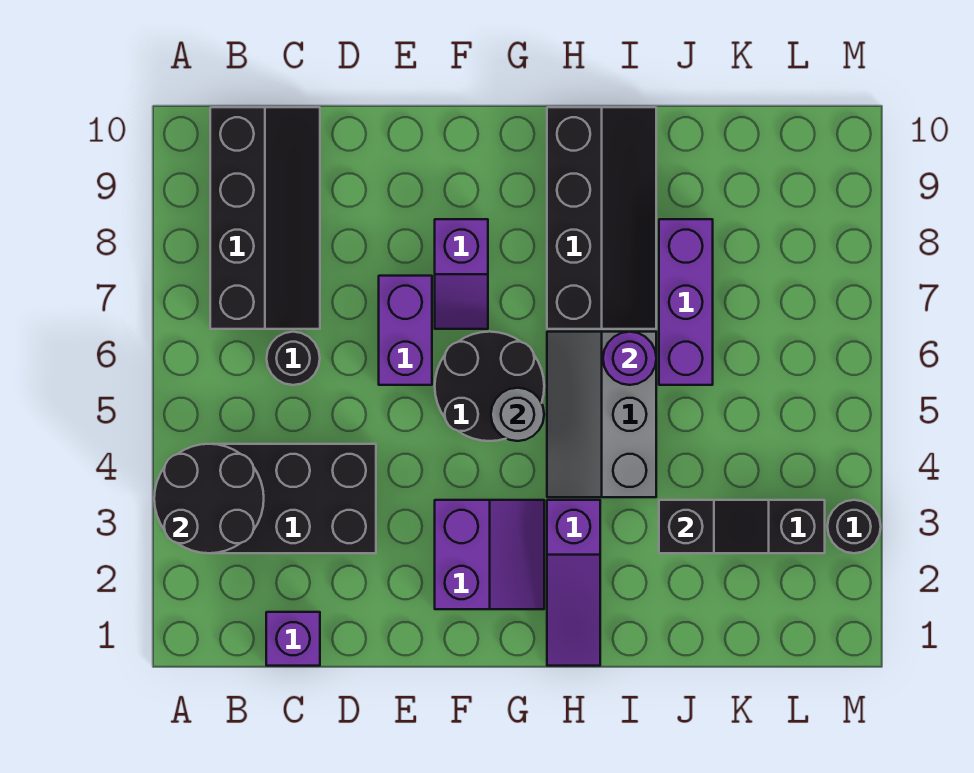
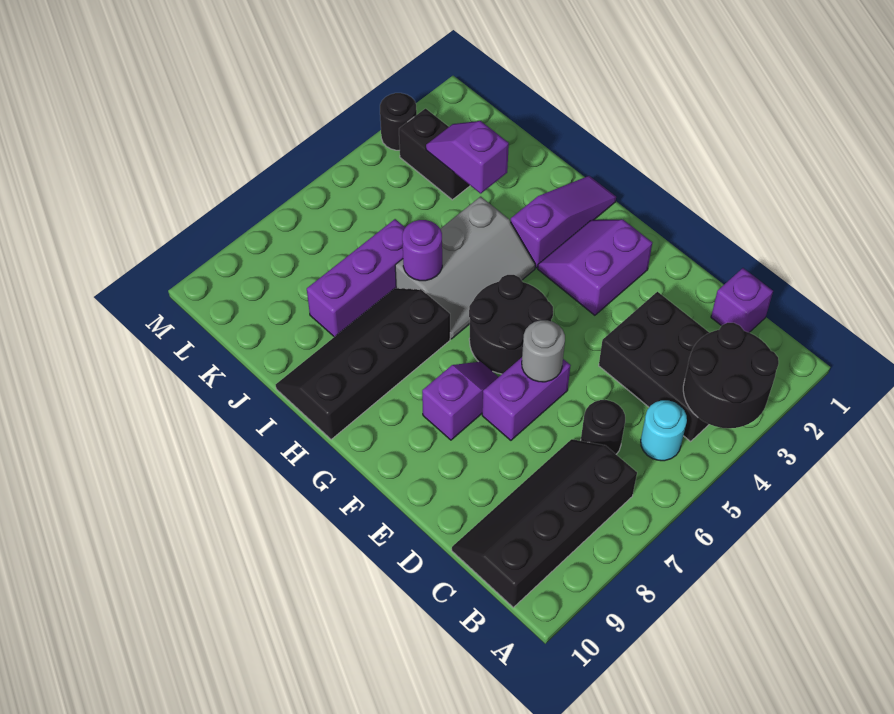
none -> cyan round brick B5 level 1
grey round brick G5 level 2 -> grey round brick E6 level 2
black slope J3:K3 level 2 top J -> purple slope J3:K3 level 2 top J

